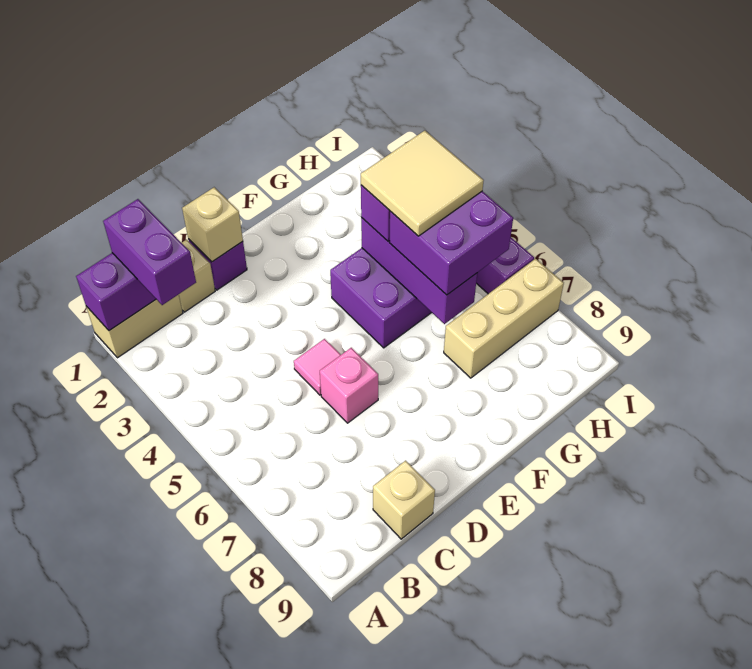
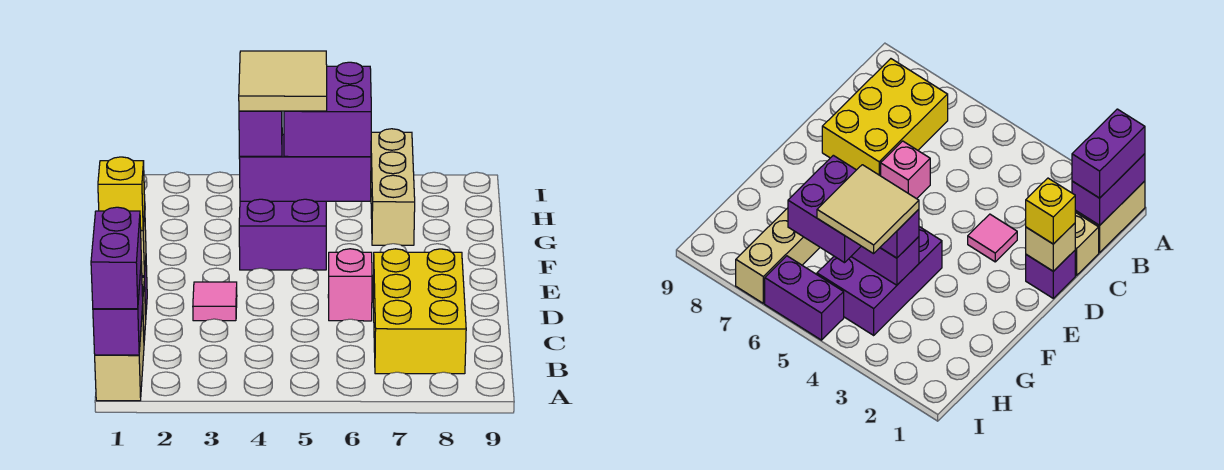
purple brick B1:B2 level 3 -> purple brick A1:B1 level 3
none -> yellow brick B7:D8 level 1
tan brick C9 level 1 -> none
none -> yellow brick D1 level 3
pink tile D5 level 1 -> pink tile D3 level 1

